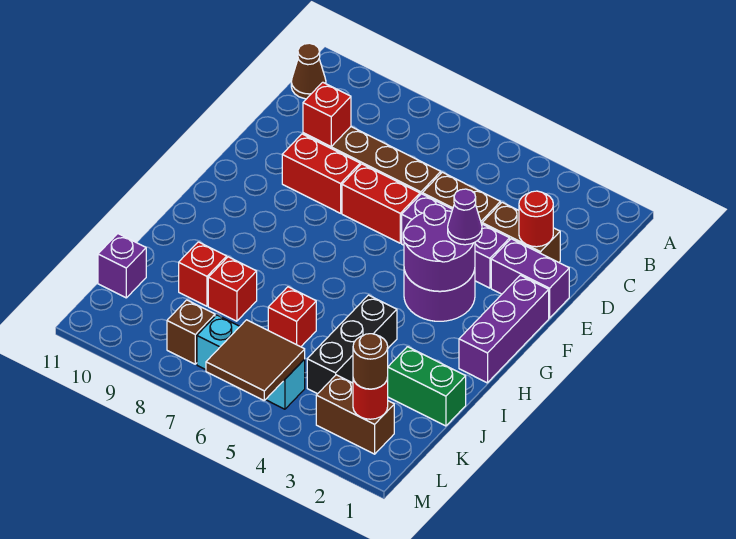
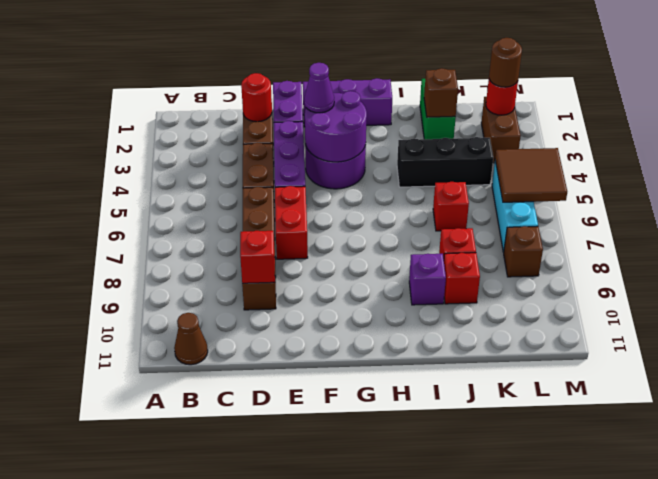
red brick E8:E9 level 1 -> none
none -> brown brick J2 level 2
purple brick K11 level 1 -> purple brick I9 level 1

